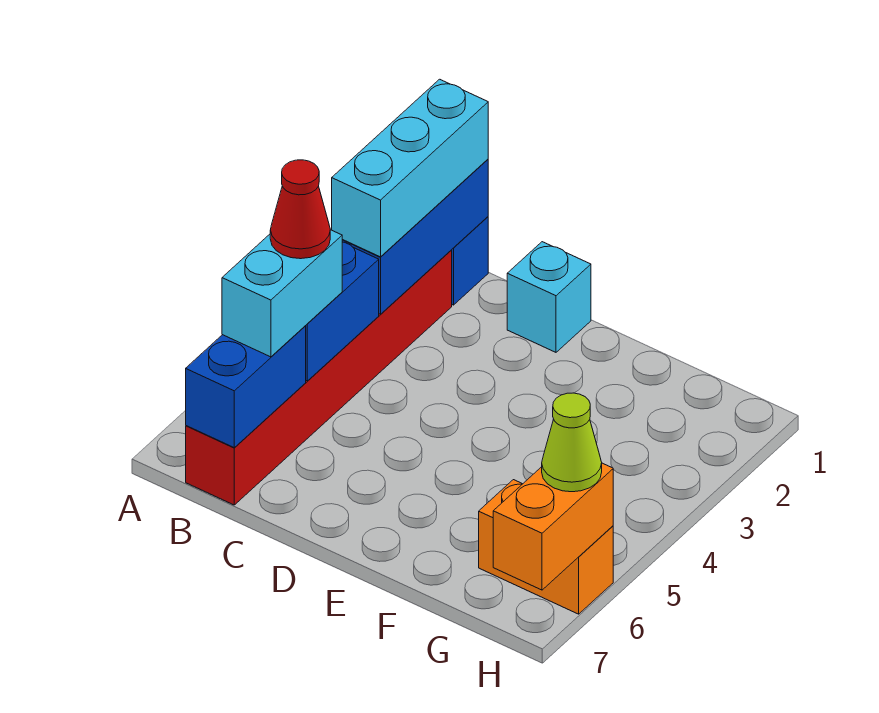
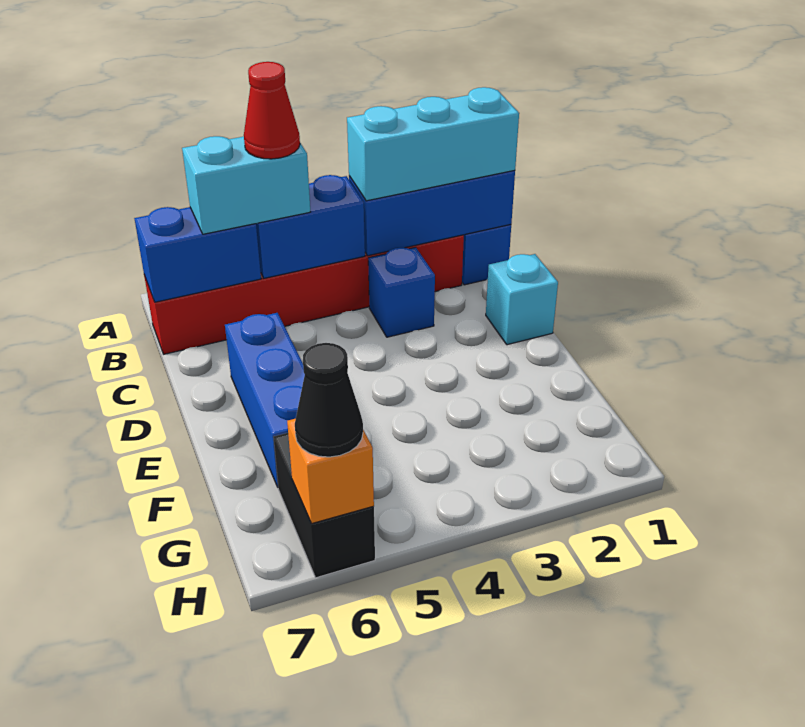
none -> blue brick C3 level 1
none -> blue brick D6:F6 level 1
orange brick G6:H6 level 1 -> black brick G6:H6 level 1
orange brick H6:H7 level 2 -> orange brick H6 level 2
lime cone H6 level 3 -> black cone H6 level 3

